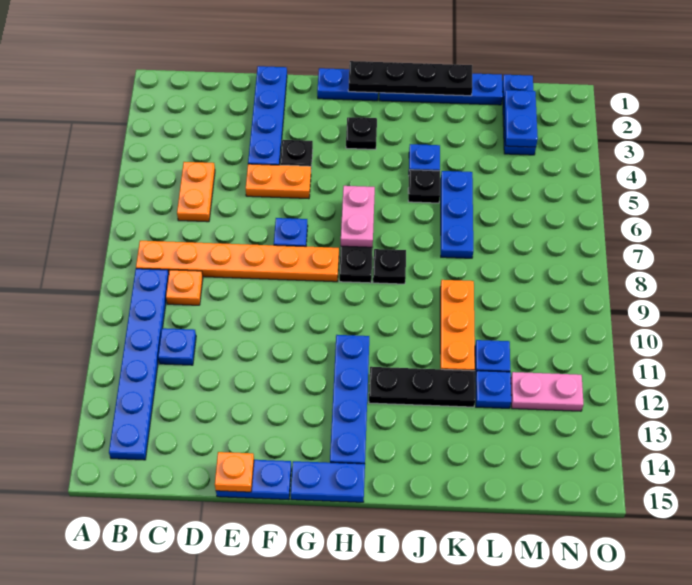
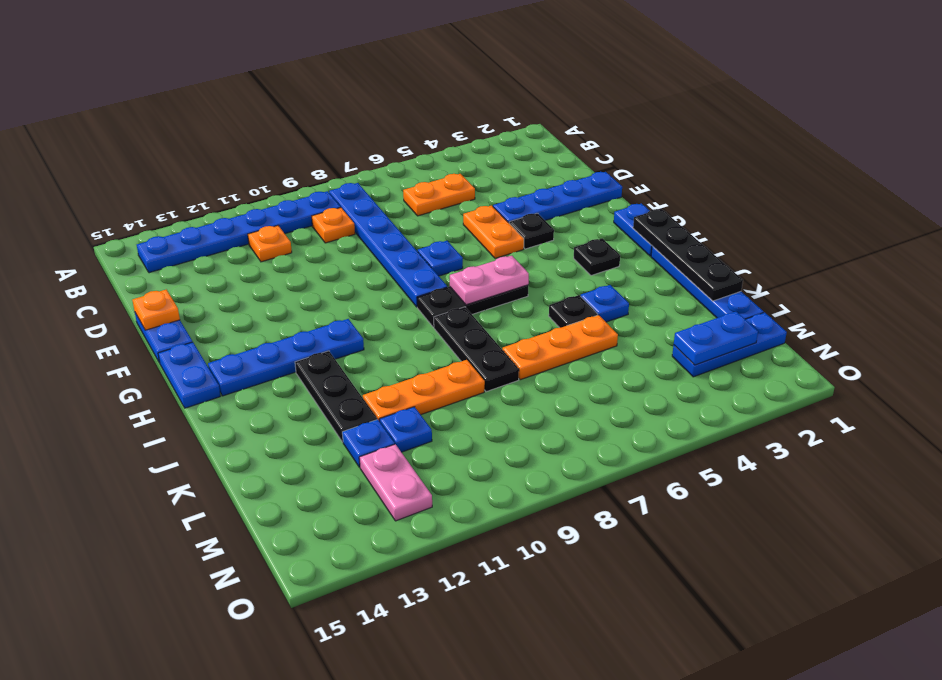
orange plate B8:G8 level 1 -> blue plate B8:G8 level 1
blue plate C11 level 1 -> orange plate C11 level 1
black plate I8 level 1 -> black plate I8:K8 level 1
blue plate K5:K7 level 1 -> orange plate K5:K7 level 1

